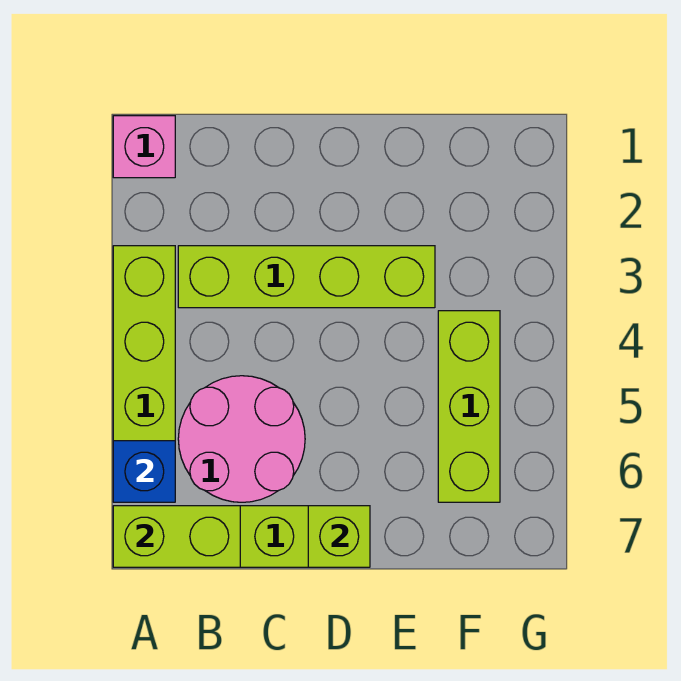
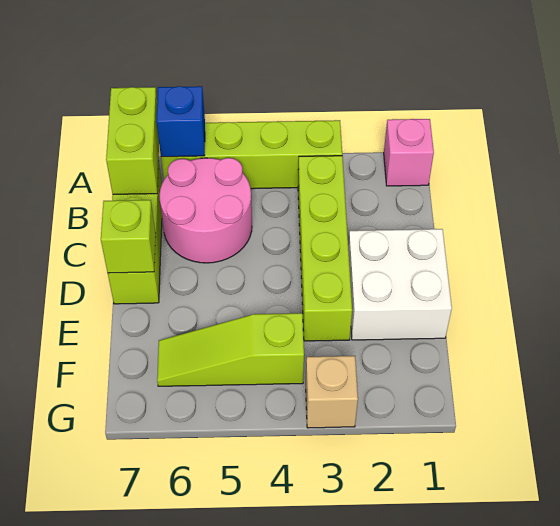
none -> white brick D1:E2 level 1
lime brick F4:F6 level 1 -> lime slope F4:F6 level 1 top 4
none -> tan brick G3 level 1

